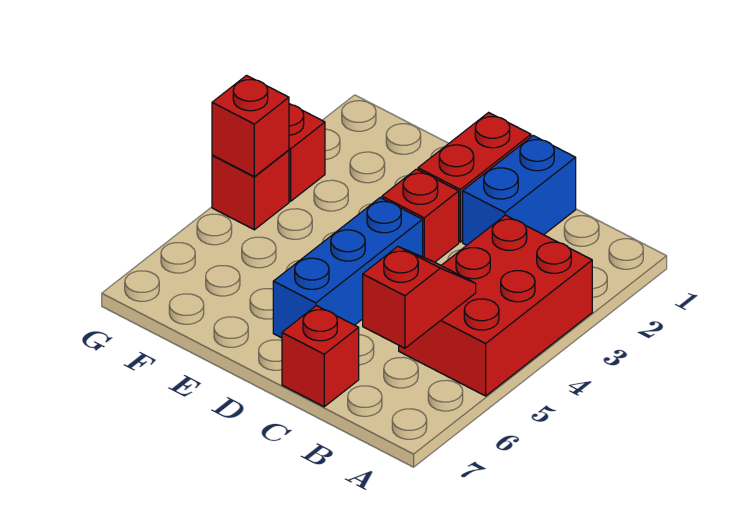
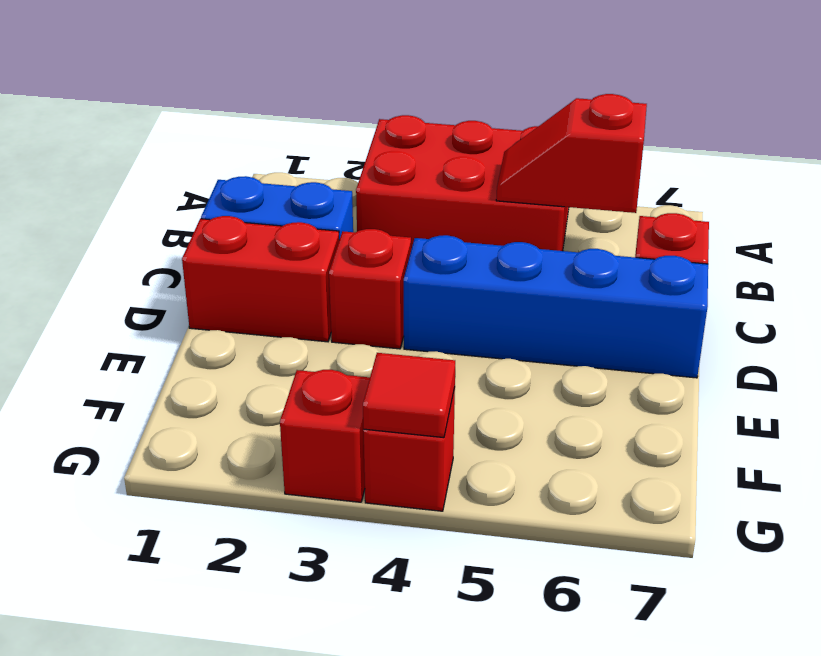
blue brick D4:D6 level 1 -> blue brick D4:D7 level 1
red brick G4 level 2 -> red tile G4 level 2

